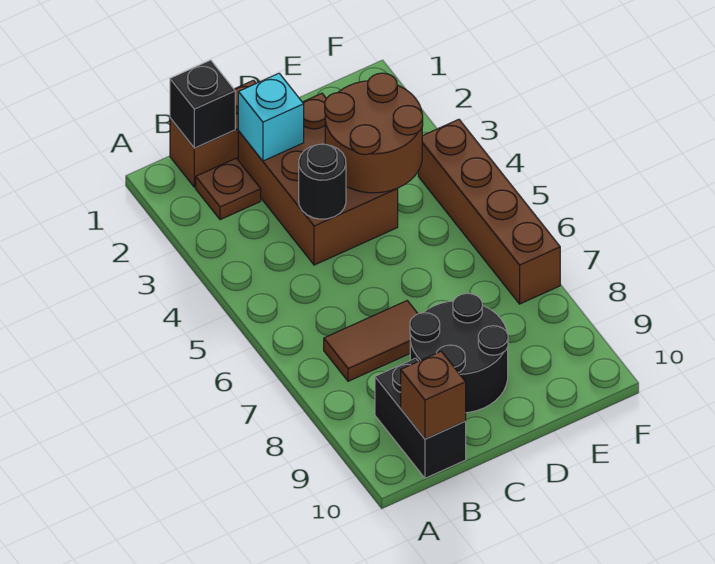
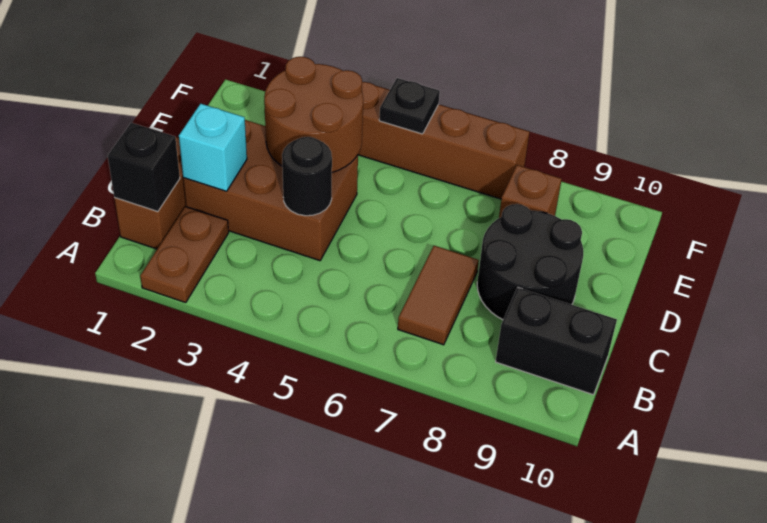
brown plate B2 level 1 -> brown plate A2:B2 level 1
brown brick B10 level 2 -> brown brick E8 level 1
none -> black plate F5 level 2

